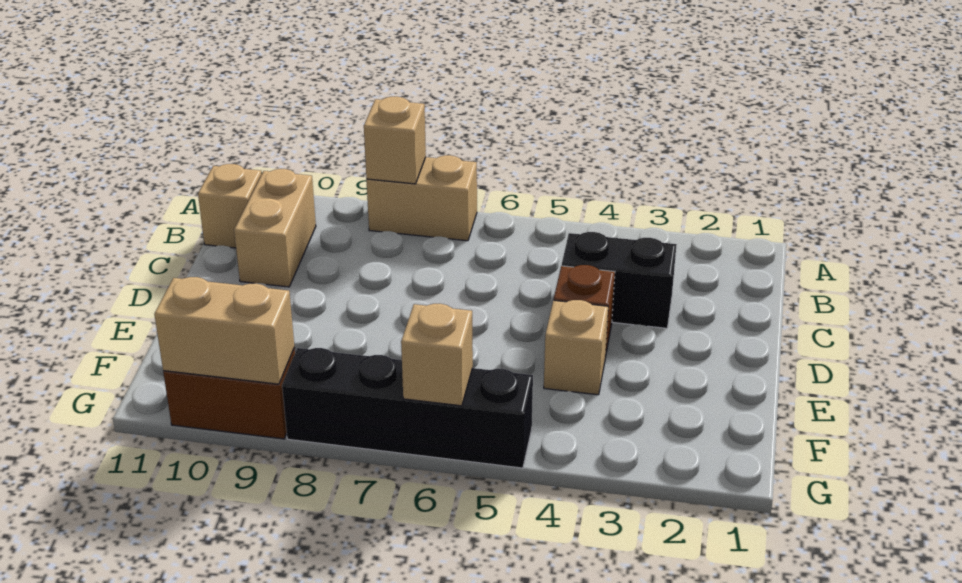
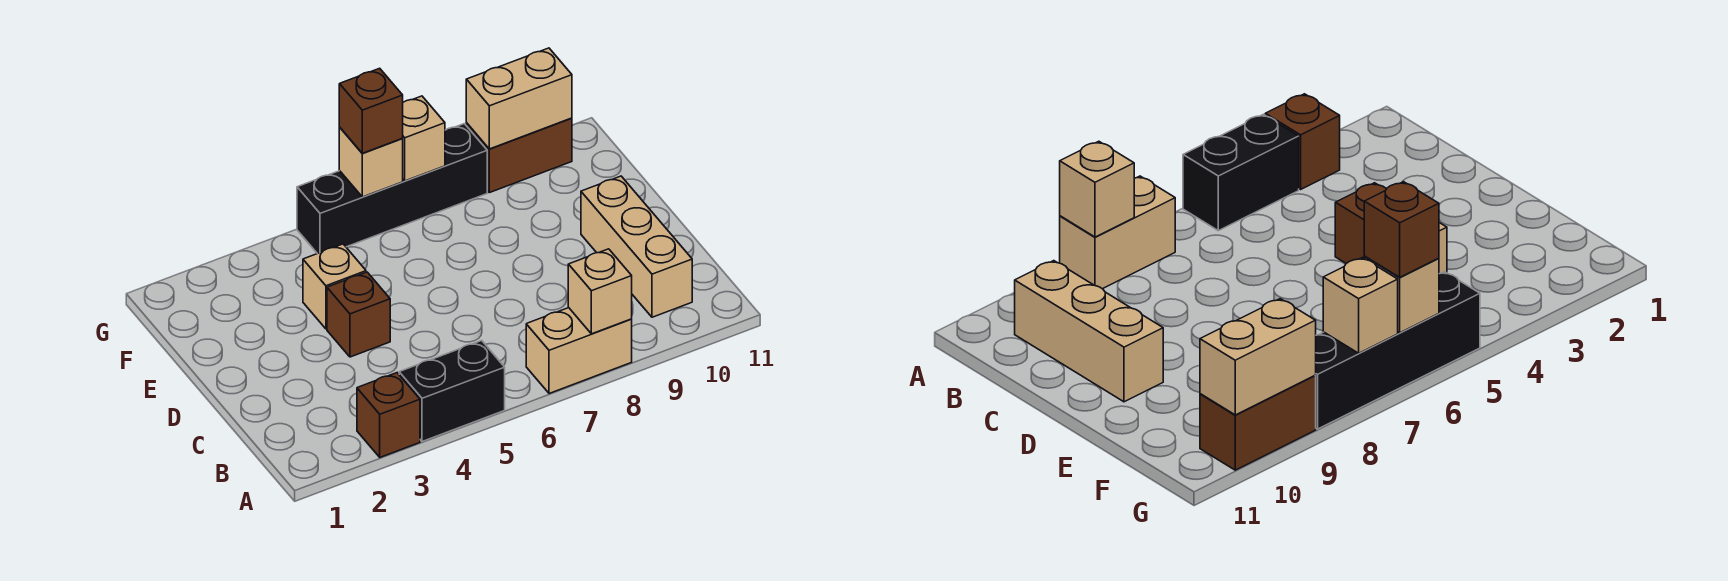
none -> brown brick A3 level 1
tan brick B10:C10 level 1 -> tan brick B10:D10 level 1
tan brick B11 level 1 -> tan brick G7 level 2
black brick C3:C4 level 1 -> black brick A4:A5 level 1
none -> brown brick G6 level 3

